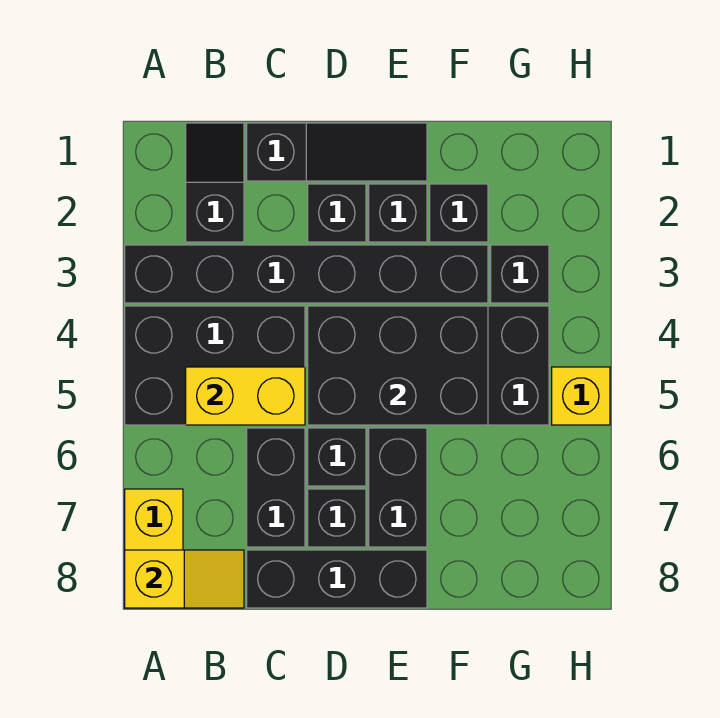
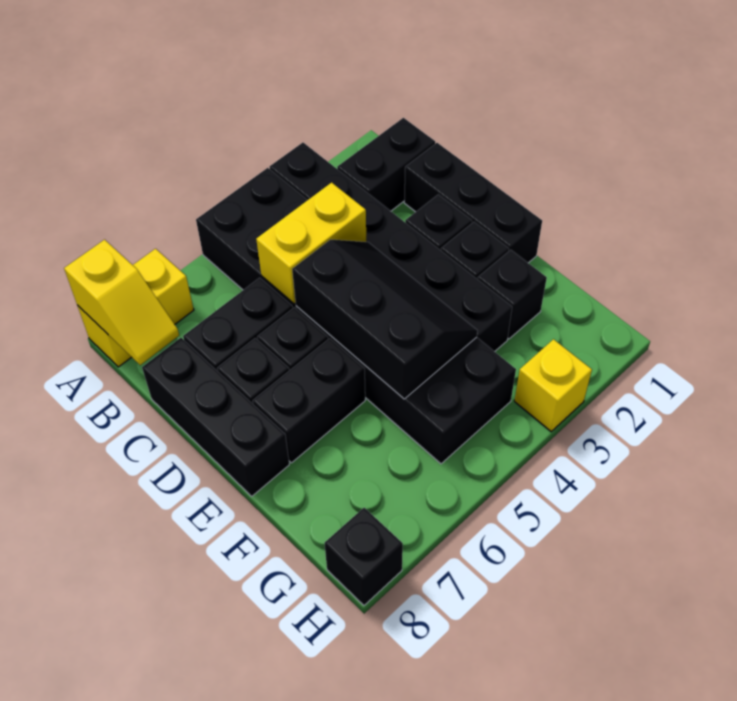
black slope B1:B2 level 1 top 2 -> black brick B1:B2 level 1
yellow brick B5:C5 level 2 -> yellow brick C4:C5 level 2
black slope C1:E1 level 1 top C -> black brick C1:E1 level 1
black brick D4:F5 level 2 -> black slope D4:F5 level 2 top 5
black brick G3 level 1 -> black brick H8 level 1
yellow brick H5 level 1 -> yellow brick H3 level 1

